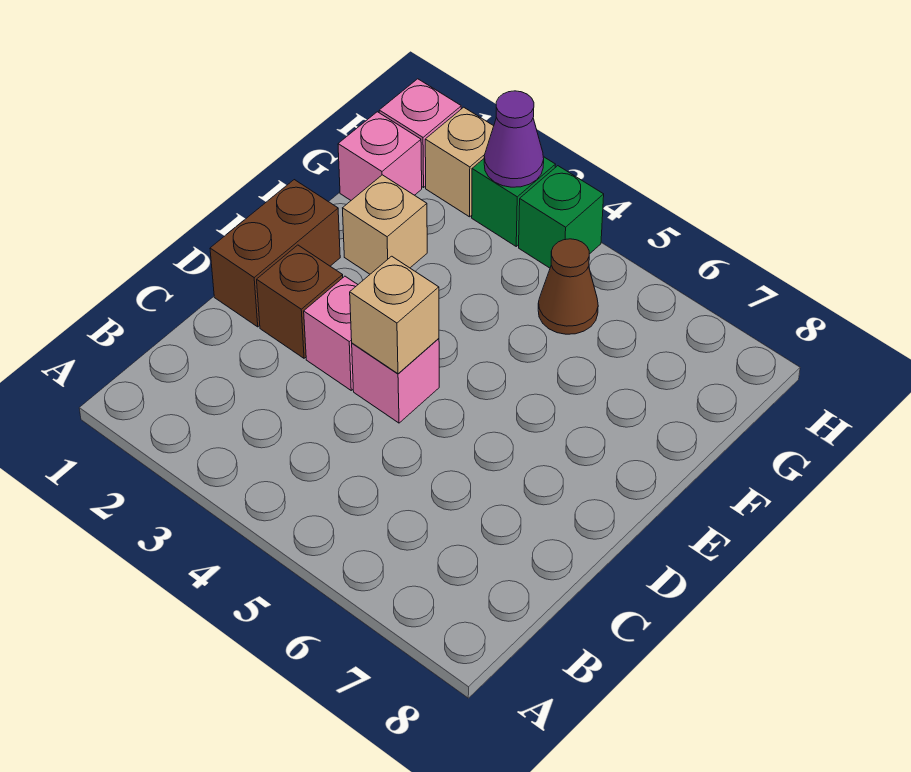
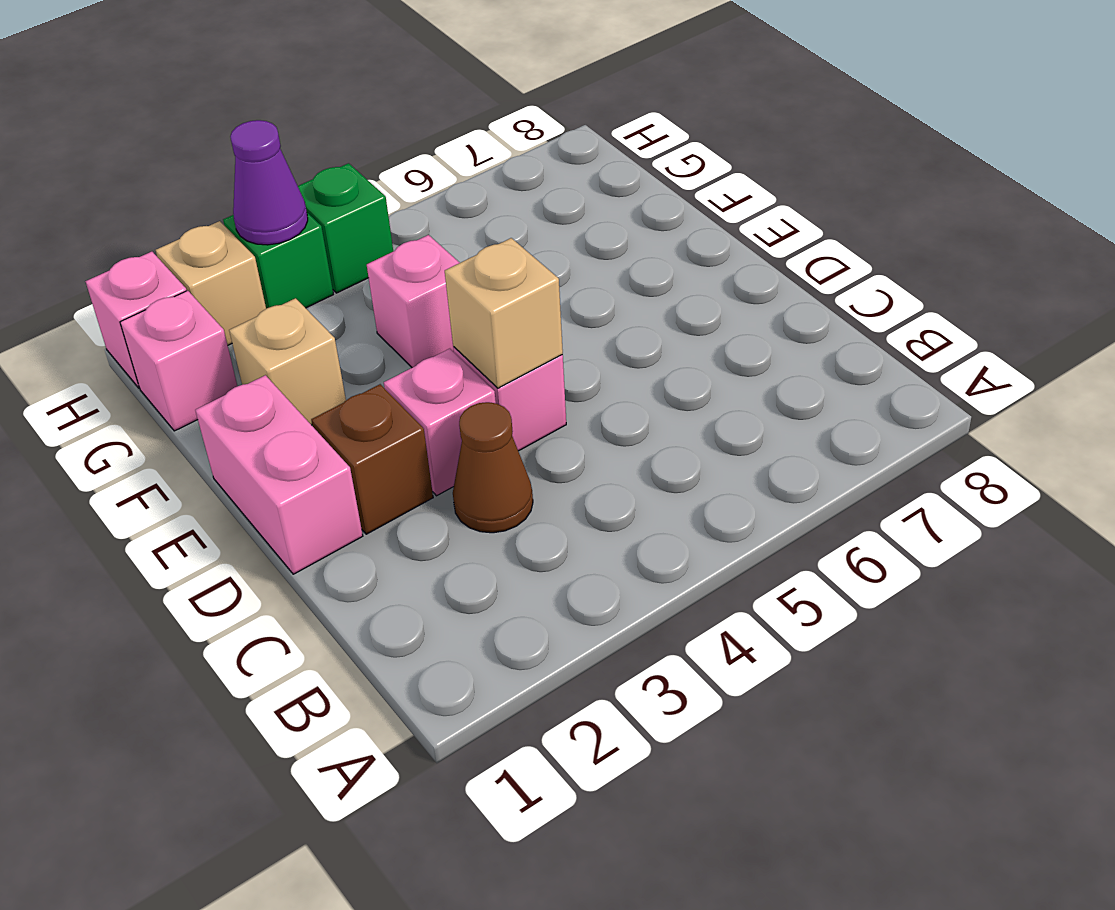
brown brick D1:E1 level 1 -> pink brick D1:E1 level 1
none -> pink brick F4 level 1
brown cone G5 level 1 -> brown cone C3 level 1

